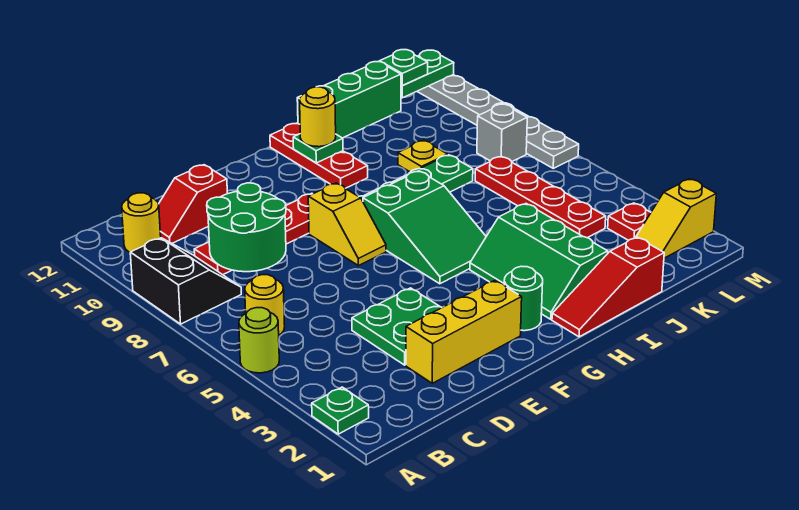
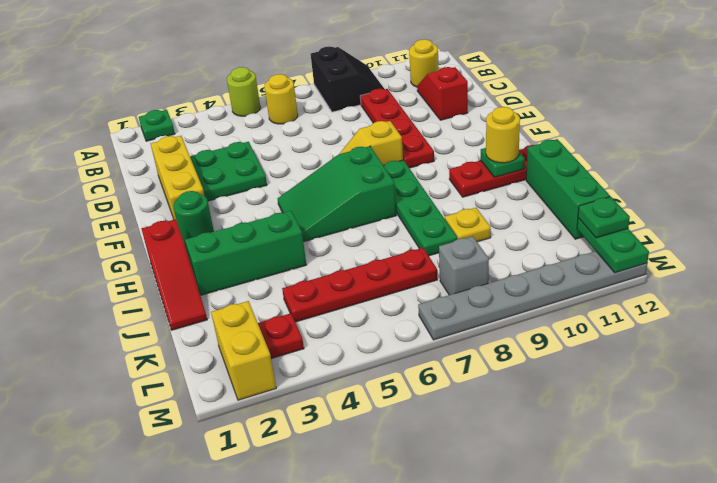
black slope A8:B9 level 1 top A -> black slope A8:B9 level 1 top 8
green round brick C8:D9 level 2 -> none
red slope H1:J1 level 1 top J -> red slope H1:J1 level 1 top H
yellow slope L2:M2 level 1 top M -> yellow brick L2:M2 level 1

